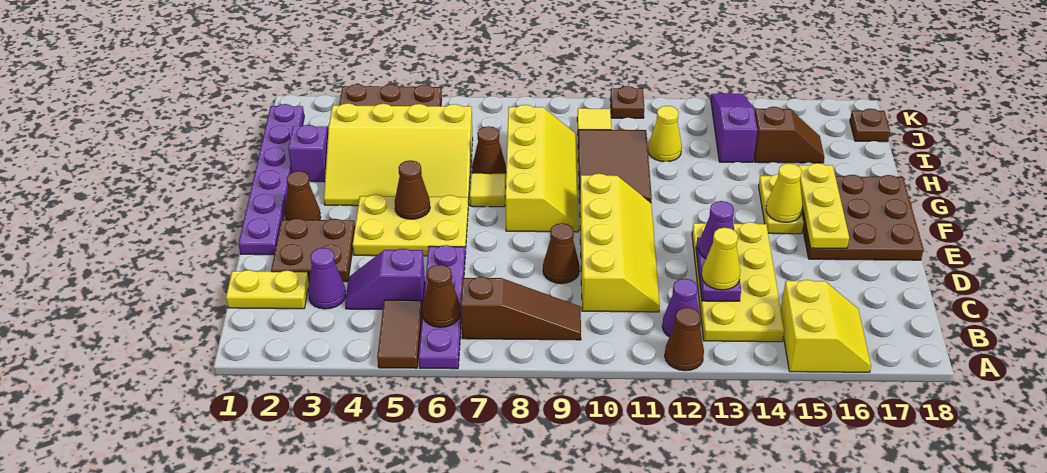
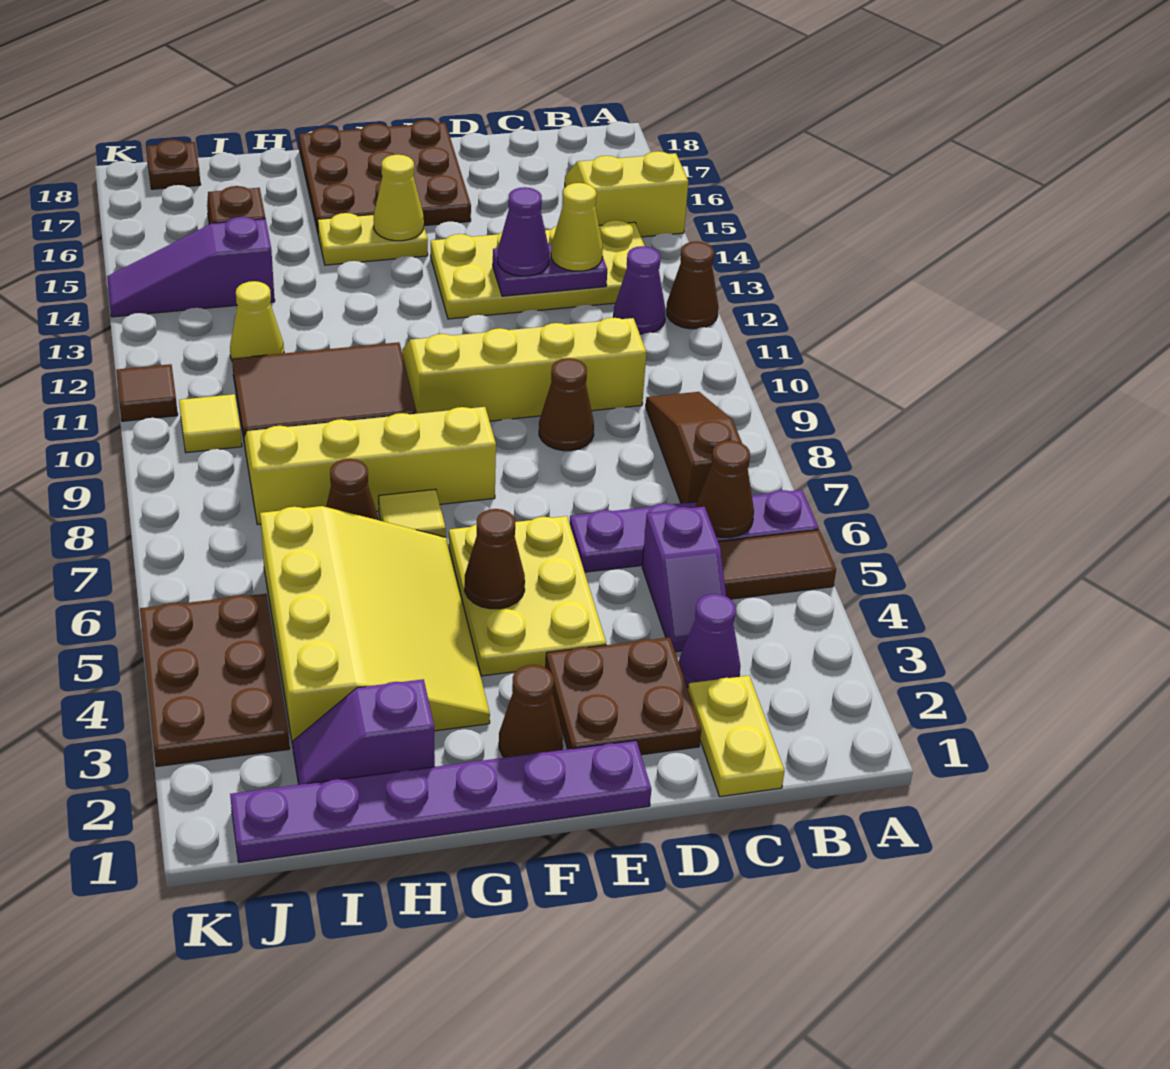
yellow plate E16:G16 level 2 -> none
brown plate K11 level 1 -> brown tile K11 level 1

